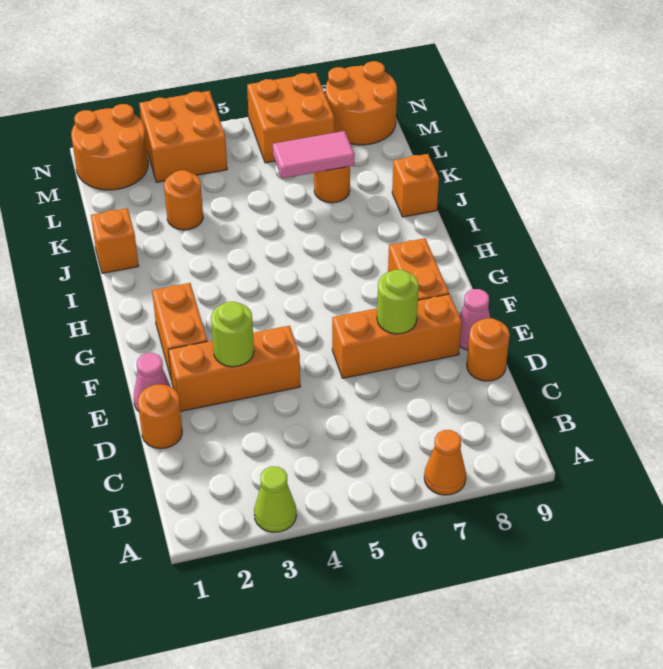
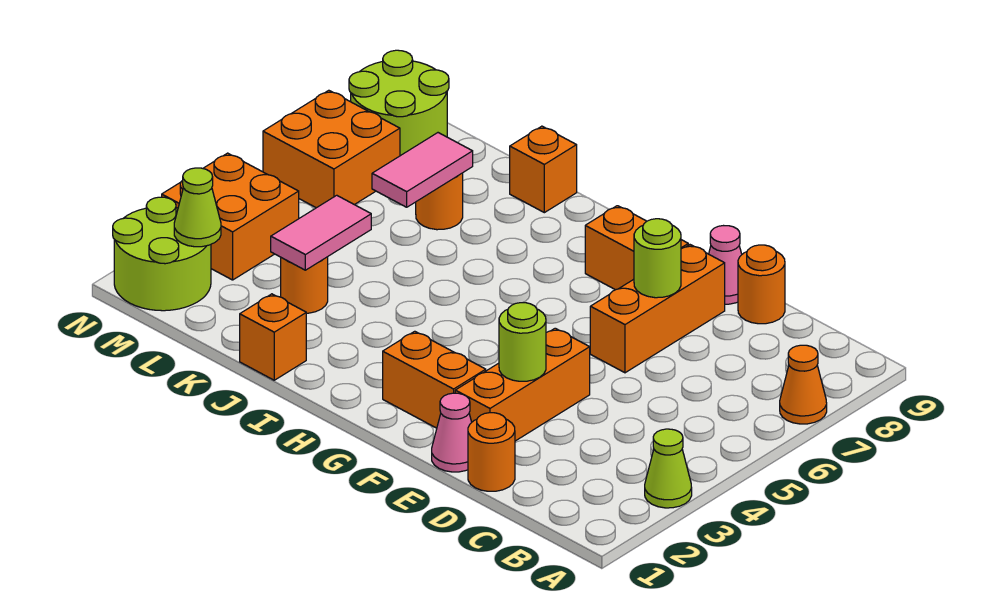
none -> pink tile K3:K4 level 2
orange round brick M1:N2 level 1 -> lime round brick M1:N2 level 1
none -> lime cone M2 level 2
orange round brick M8:N9 level 1 -> lime round brick M8:N9 level 1

